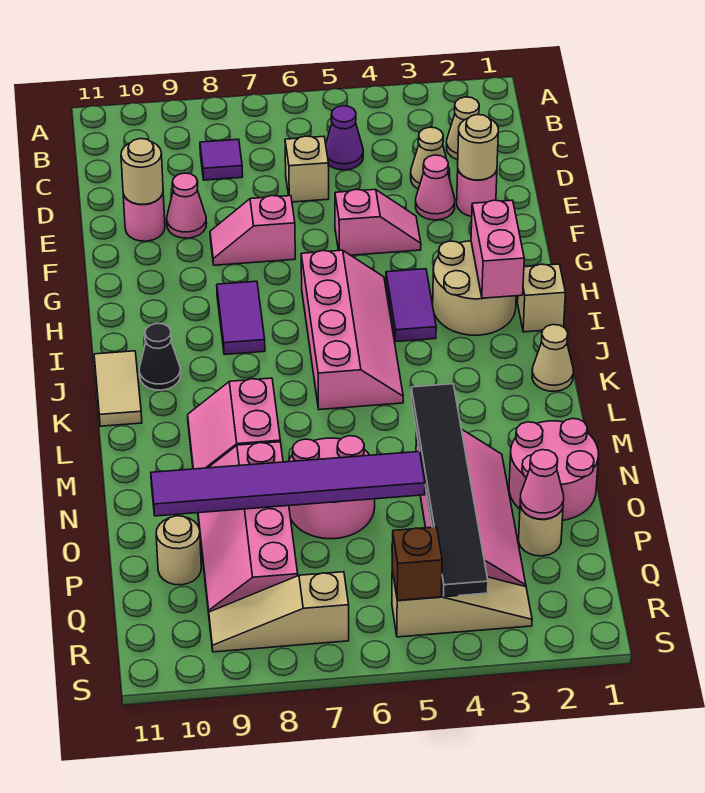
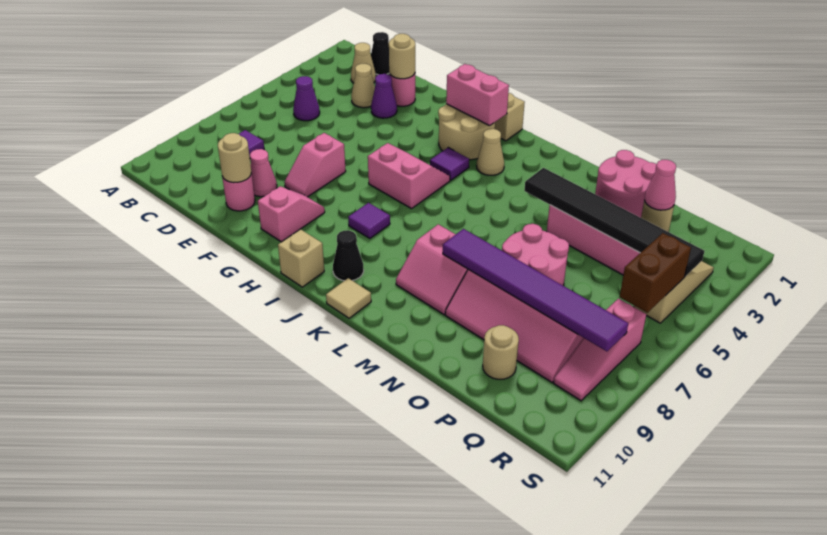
none -> black cone C1 level 1
tan brick D6 level 1 -> tan brick I11 level 1
pink cone E3 level 1 -> purple cone E3 level 1
pink slope F4:F5 level 1 top 5 -> pink slope G9:G10 level 1 top 10
purple tile H4:I4 level 1 -> purple tile I4 level 1
pink slope H5:K6 level 1 top 6 -> pink slope H5:I6 level 1 top 6
purple tile H8:I8 level 1 -> purple tile I8 level 1
tan tile J11:K11 level 1 -> tan tile K11 level 1
tan cone K1 level 1 -> tan cone J3 level 1
purple tile O5:O10 level 2 -> purple tile M8:R8 level 2
brown brick R5 level 2 -> brown brick R5:R6 level 2
tan slope R7:R9 level 1 top 7 -> pink slope R7:R9 level 1 top 7

